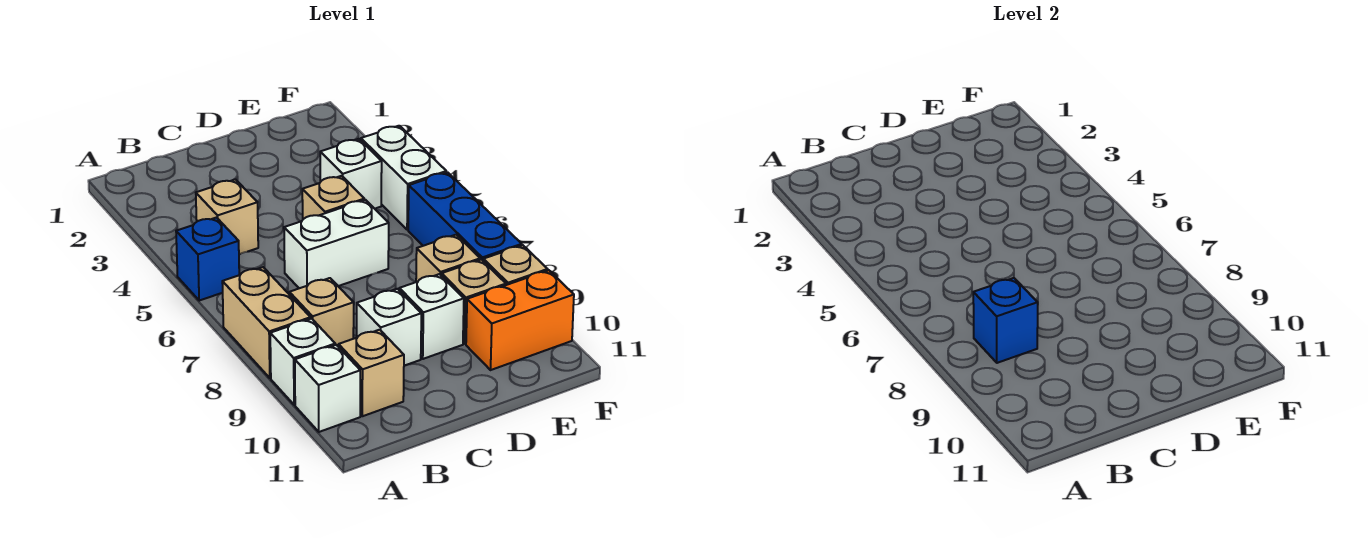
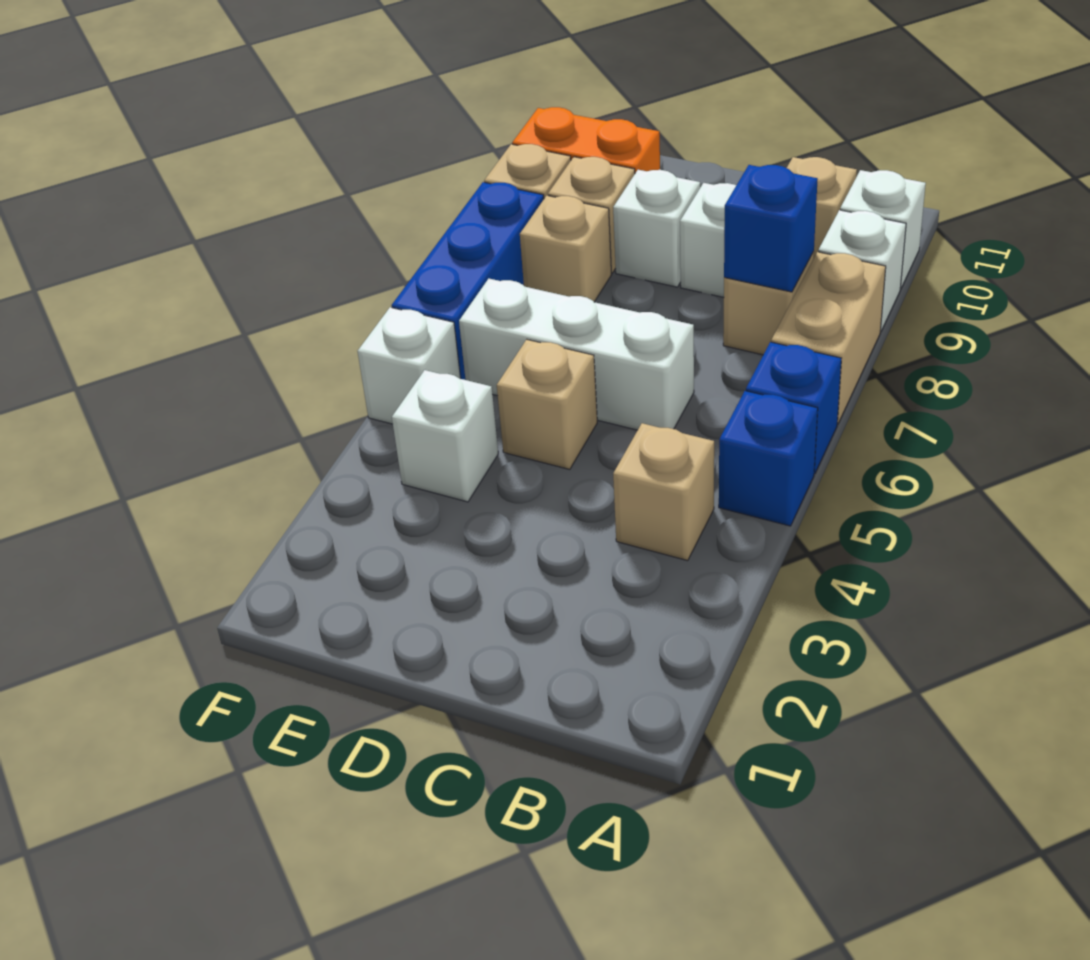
none -> blue brick A6 level 1
white brick C6:D6 level 1 -> white brick C6:E6 level 1
white brick F4:F5 level 1 -> white brick F5 level 1

